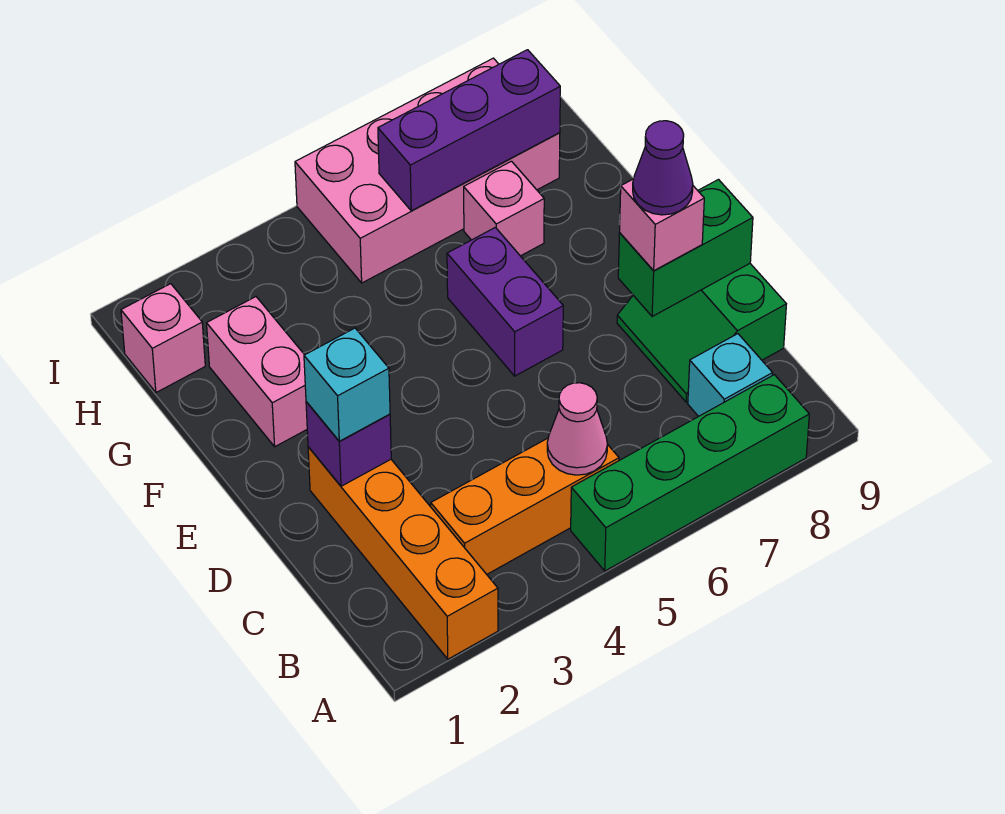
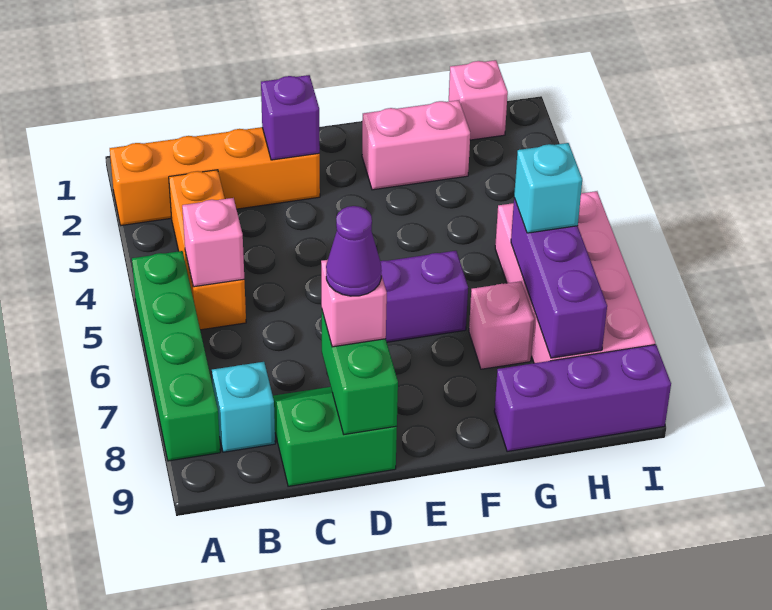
pink cone B5 level 2 -> pink brick B5 level 2
cyan brick D2 level 3 -> cyan brick H6 level 3
none -> purple brick G9:I9 level 1

